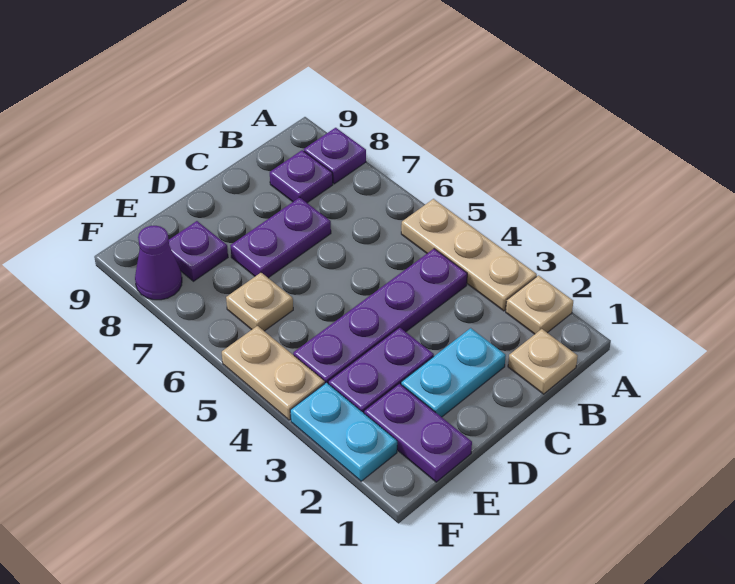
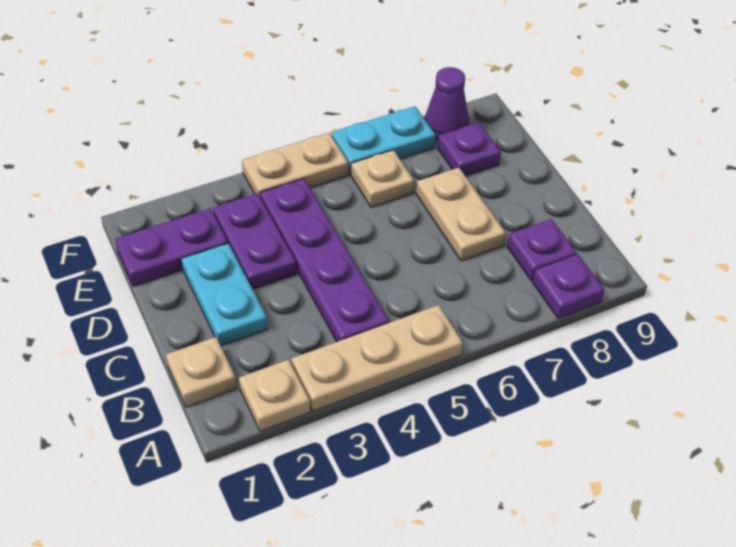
purple plate C7:D7 level 1 -> tan plate C7:D7 level 1
cyan plate F2:F3 level 1 -> cyan plate F6:F7 level 1

